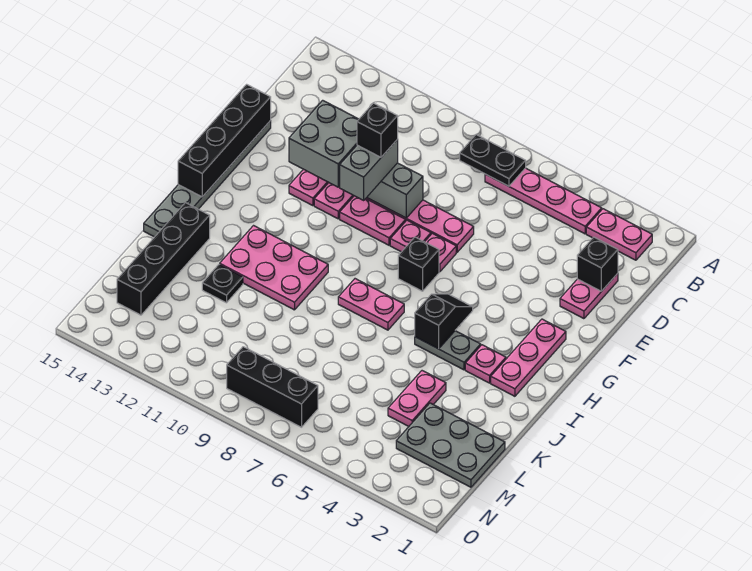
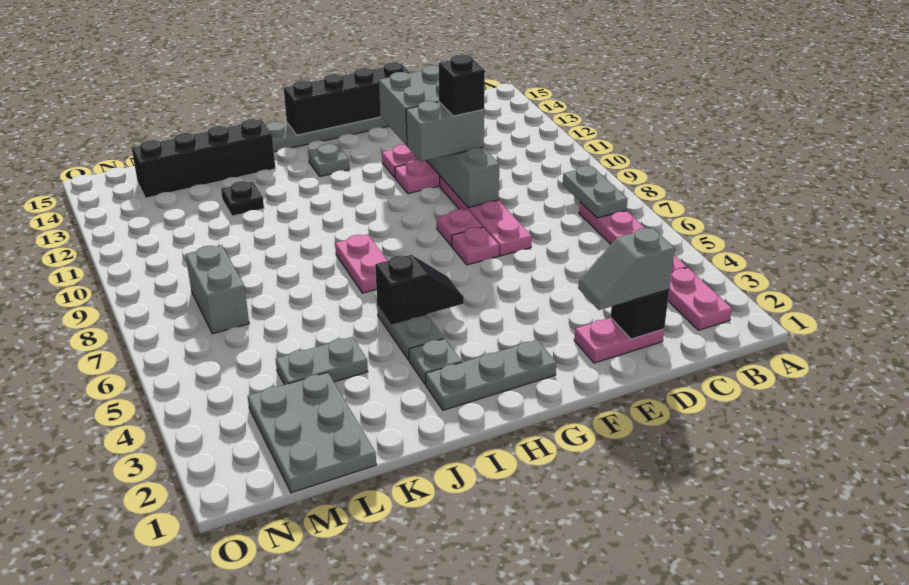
black plate B7:B8 level 2 -> grey plate B7:B8 level 2
none -> grey slope D2:E2 level 3 top D
pink plate F9:F10 level 1 -> none
pink plate G2:I2 level 1 -> grey plate G2:I2 level 1
black brick G7 level 1 -> none
none -> grey plate H13 level 1
pink plate I3 level 1 -> grey plate I3 level 1
pink plate I10:J12 level 1 -> none
pink plate K4:L4 level 1 -> grey plate K4:L4 level 1
none -> grey brick M7:M8 level 1
black brick N7:N9 level 1 -> none

